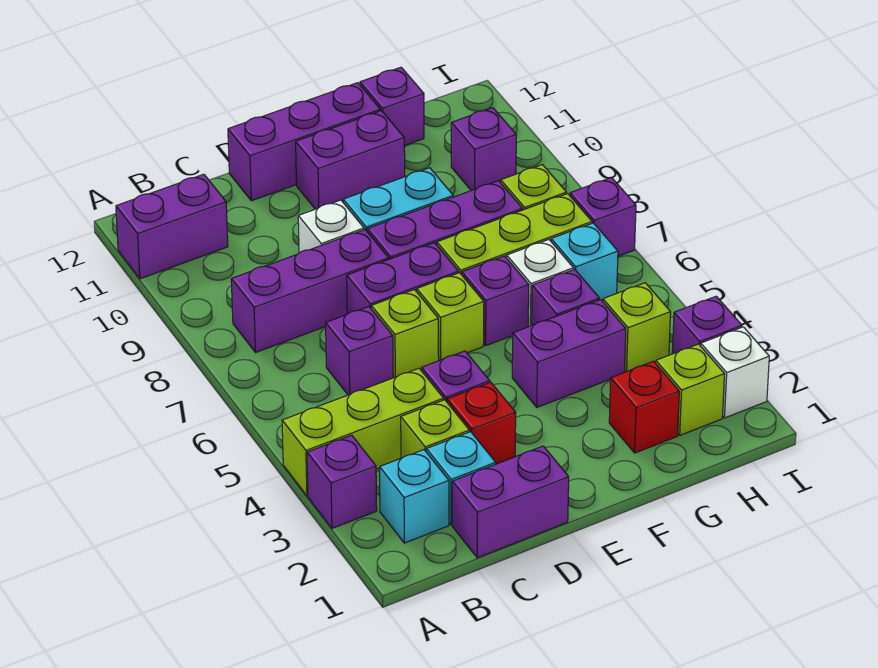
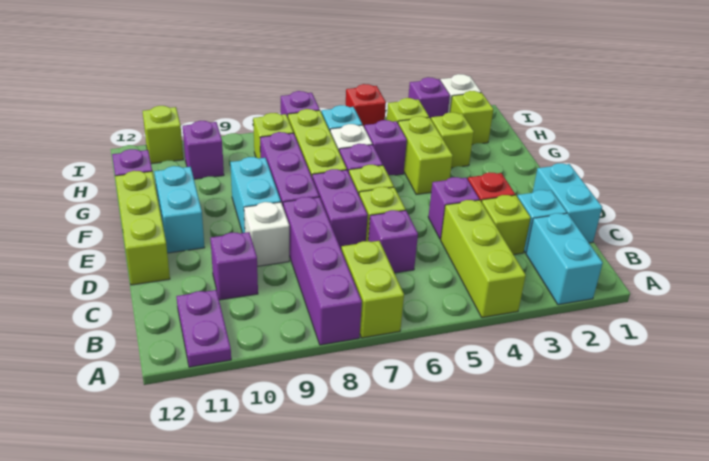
purple brick A3 level 1 -> purple brick C10 level 1
none -> lime brick A7:B7 level 1
purple brick A11:B11 level 1 -> purple plate A11:B11 level 1
cyan brick B2 level 1 -> cyan brick A2:B2 level 1
purple brick B8:D8 level 1 -> purple brick A8:D8 level 1
purple brick C1:D1 level 1 -> cyan brick C1:D1 level 1
purple brick D12:F12 level 1 -> lime brick D12:F12 level 1
purple brick E11:F11 level 1 -> cyan brick E11:F11 level 1
purple brick F4:G4 level 1 -> lime brick F4:G4 level 1
red brick G2 level 1 -> red brick I5 level 1
none -> lime brick G3 level 1
none -> lime brick I11 level 1

